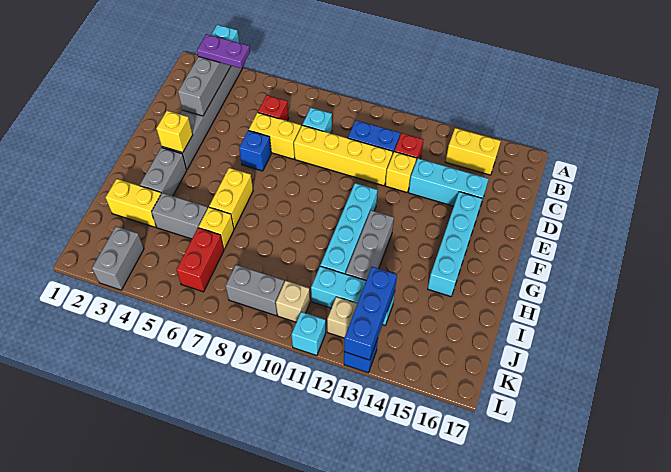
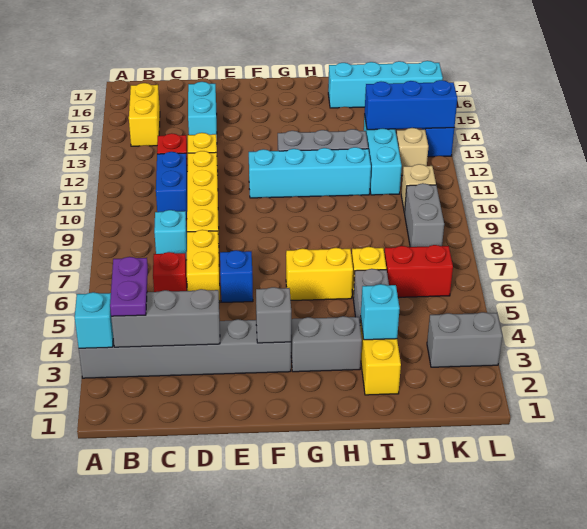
cyan brick D13:D15 level 1 -> cyan brick D14:D15 level 1
cyan brick E15:H15 level 1 -> cyan brick I16:L16 level 1
yellow brick F3 level 2 -> grey brick F3 level 2
cyan brick L11 level 1 -> cyan brick I3 level 2

